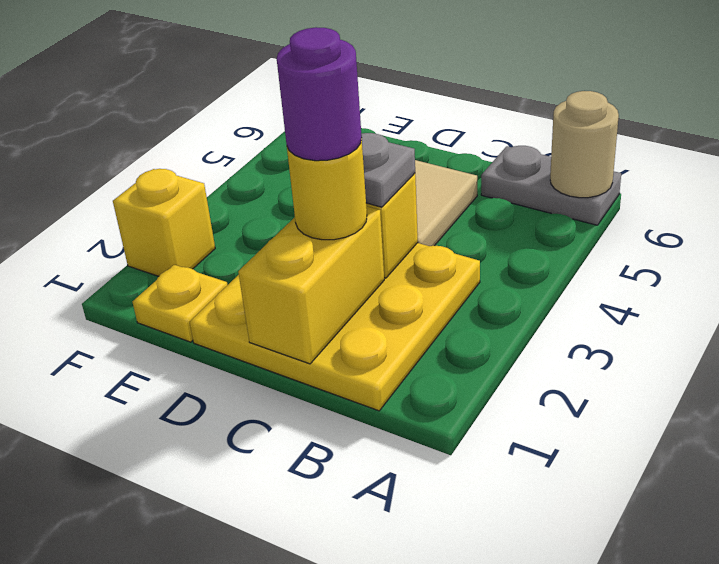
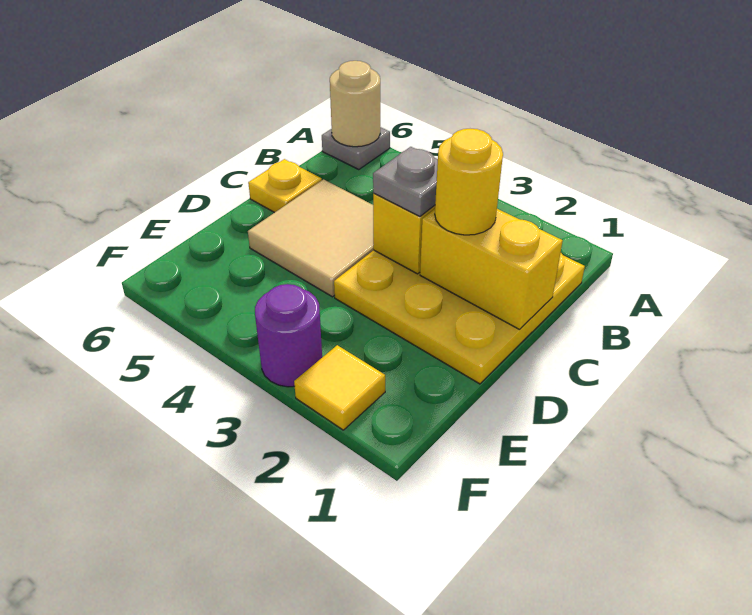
grey plate A6:B6 level 1 -> grey plate A6 level 1
purple round brick C2 level 4 -> purple round brick F3 level 1
yellow plate E1 level 1 -> yellow plate C6 level 1
yellow brick F2 level 1 -> yellow tile F2 level 1

